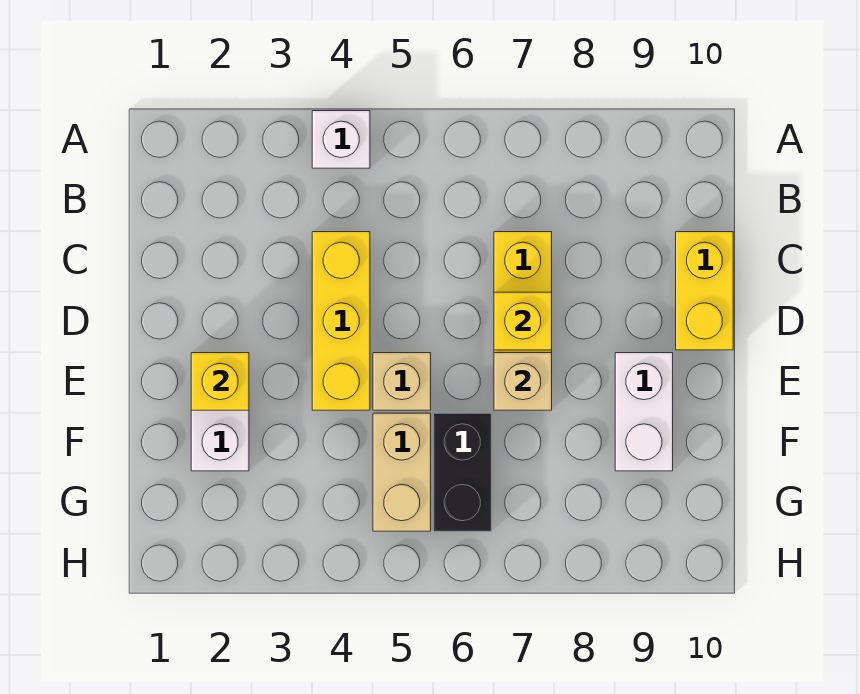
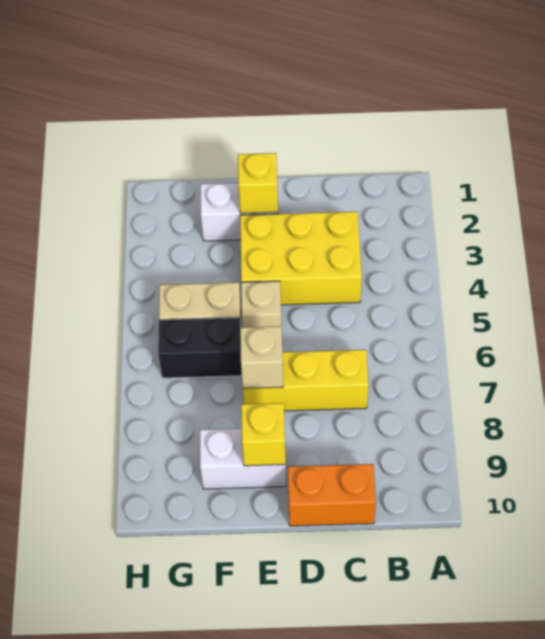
white brick A4 level 1 -> none
yellow brick C4:E4 level 1 -> yellow brick C3:E4 level 1
yellow brick C10:D10 level 1 -> orange brick C10:D10 level 1
yellow brick D7 level 2 -> yellow brick E9 level 2

